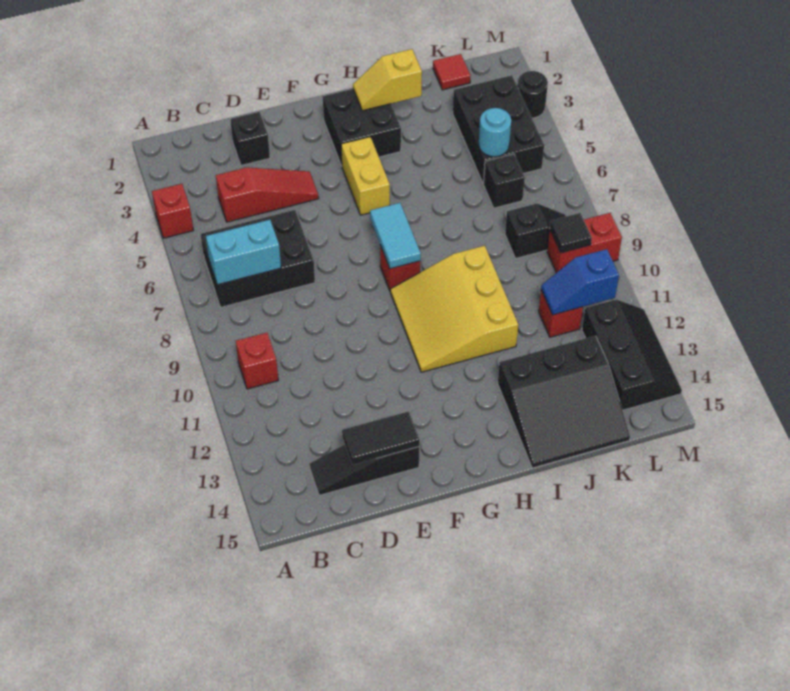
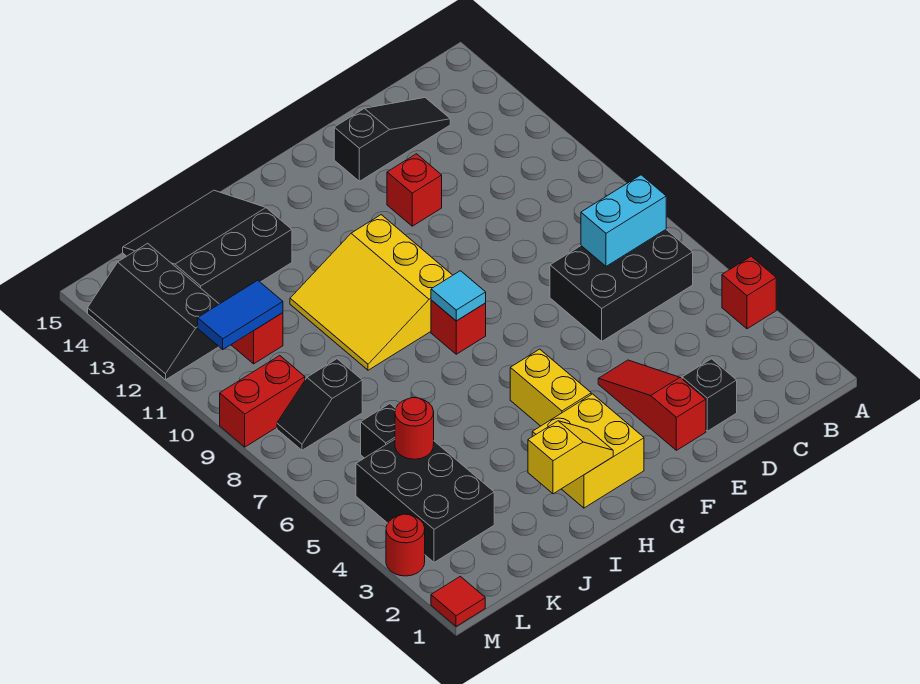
red brick B10 level 1 -> red brick E12 level 1
red slope C4:E4 level 1 top C -> red slope E2:E4 level 1 top 2
black tile D14:E14 level 2 -> none
black brick G2:H3 level 1 -> yellow brick G2:H3 level 1
cyan tile G7:G8 level 2 -> cyan tile G8 level 2
yellow slope G9:I11 level 1 top I -> yellow slope G9:I11 level 1 top G
red tile K1 level 1 -> red tile M1 level 1
cyan round brick K5 level 2 -> red round brick K5 level 2
blue slope K11:L11 level 2 top L -> blue tile K11:L11 level 2
black tile L9 level 2 -> none
black round brick M3 level 1 -> red round brick M3 level 1

